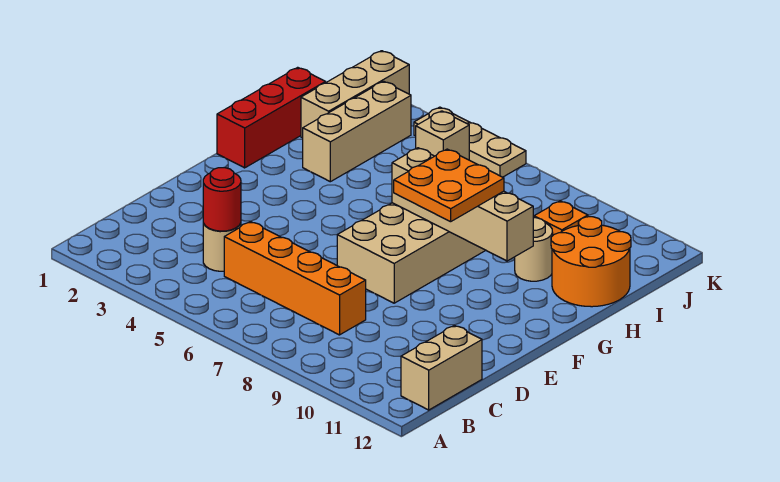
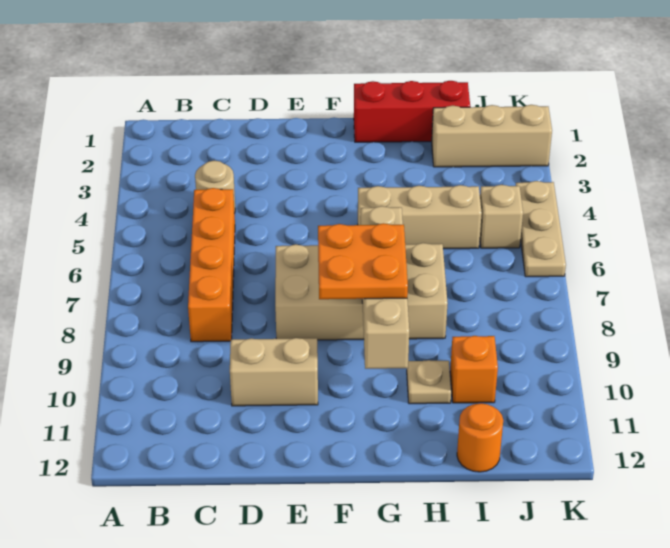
tan brick B12:C12 level 1 -> tan brick D10:E10 level 1
red round brick C4 level 2 -> none
tan brick H3:J3 level 1 -> tan brick G5:I5 level 1
tan round brick H10 level 1 -> tan plate H10 level 1
orange round brick H11:I12 level 1 -> orange round brick I12 level 1

